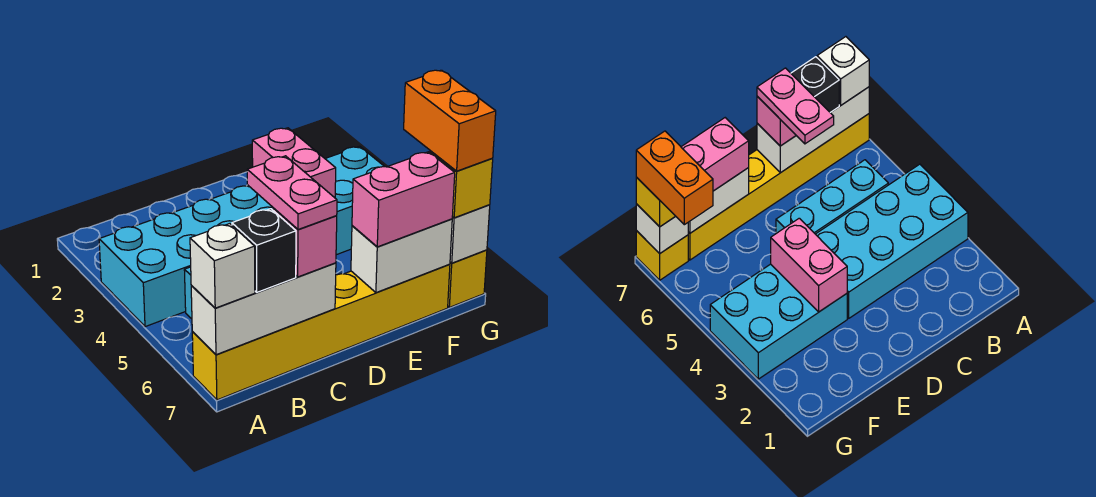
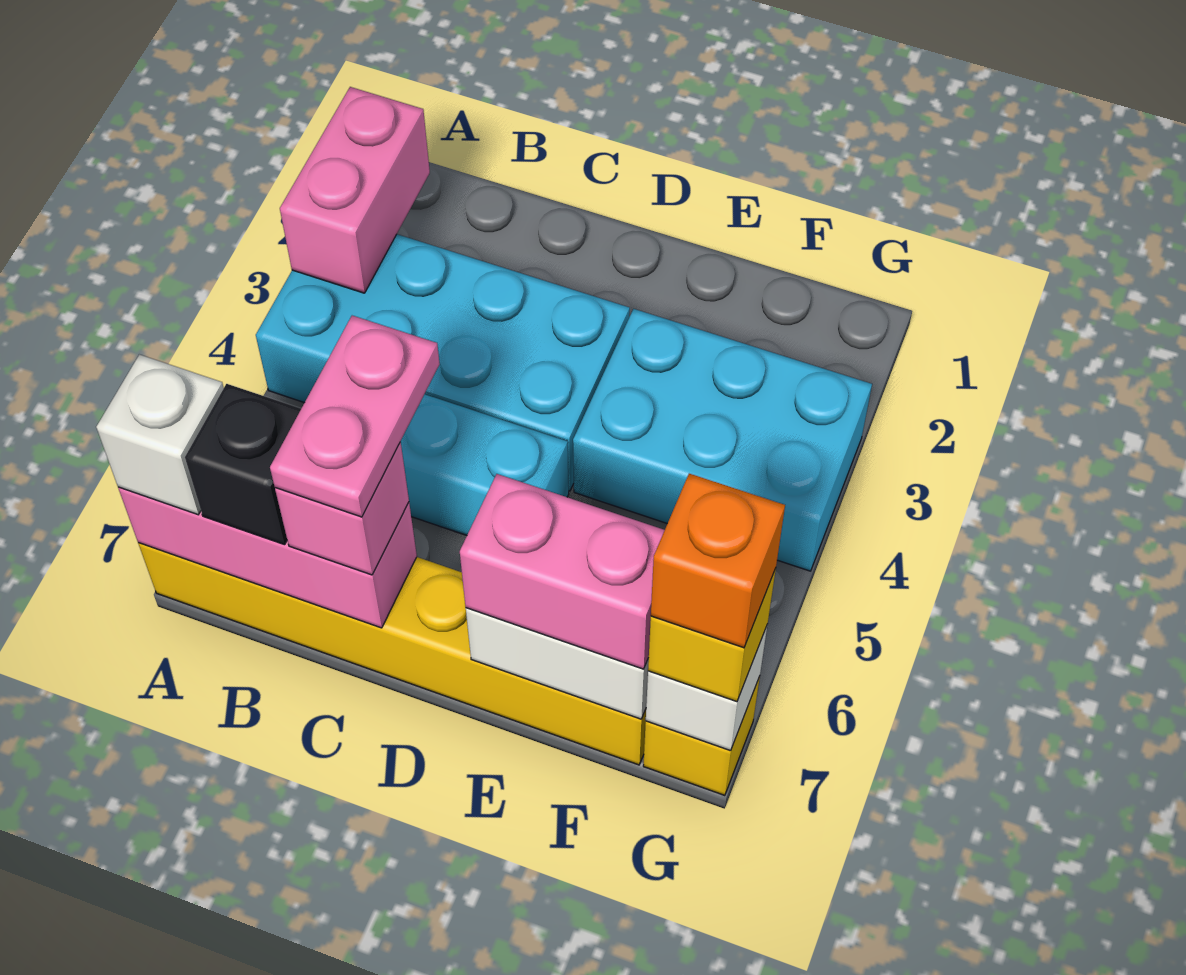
white brick A7:C7 level 2 -> pink brick A7:C7 level 2
pink brick E3:E4 level 2 -> pink brick A2:A3 level 2
orange brick G6:G7 level 4 -> orange brick G7 level 4

